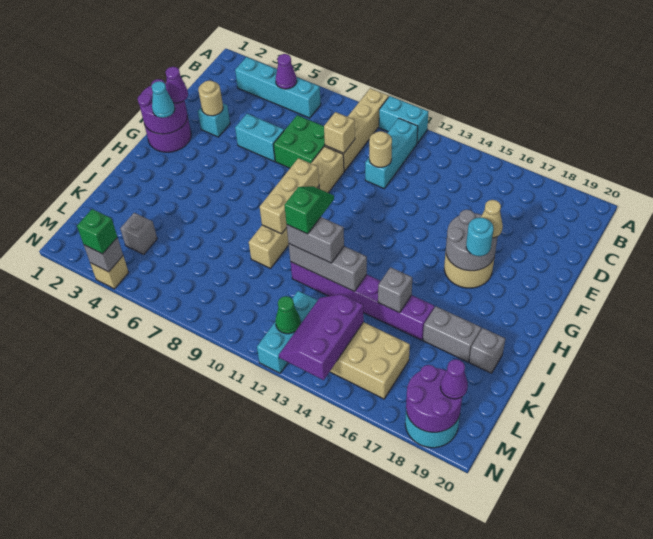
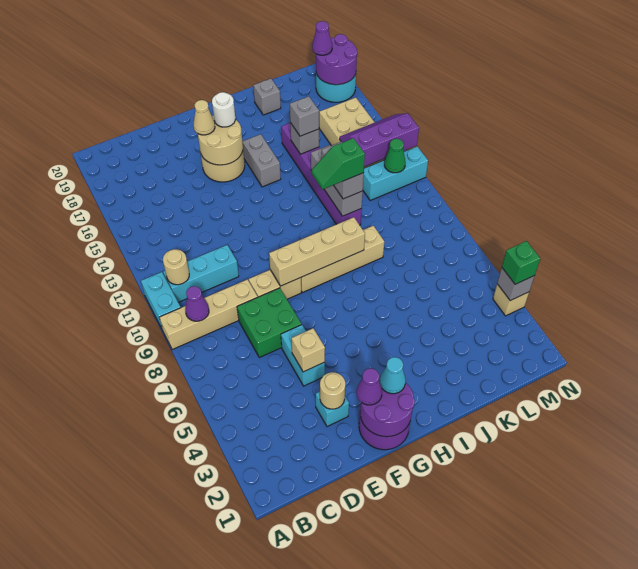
cyan brick B3:B6 level 1 -> none
purple cone B5 level 2 -> purple cone B9 level 2
tan brick D9 level 2 -> tan brick E5 level 2
tan round brick D11 level 2 -> tan round brick B11 level 2
grey round brick F16:G17 level 2 -> tan round brick F16:G17 level 2
tan brick G9:I9 level 2 -> tan brick F9:I9 level 2
cyan round brick G17 level 3 -> white round brick G17 level 3
grey brick J17:J18 level 1 -> grey brick H15:H16 level 1
grey brick L4 level 1 -> grey brick J15 level 3
purple slope L13:N14 level 2 top 14 -> purple slope L13:N14 level 2 top 13

